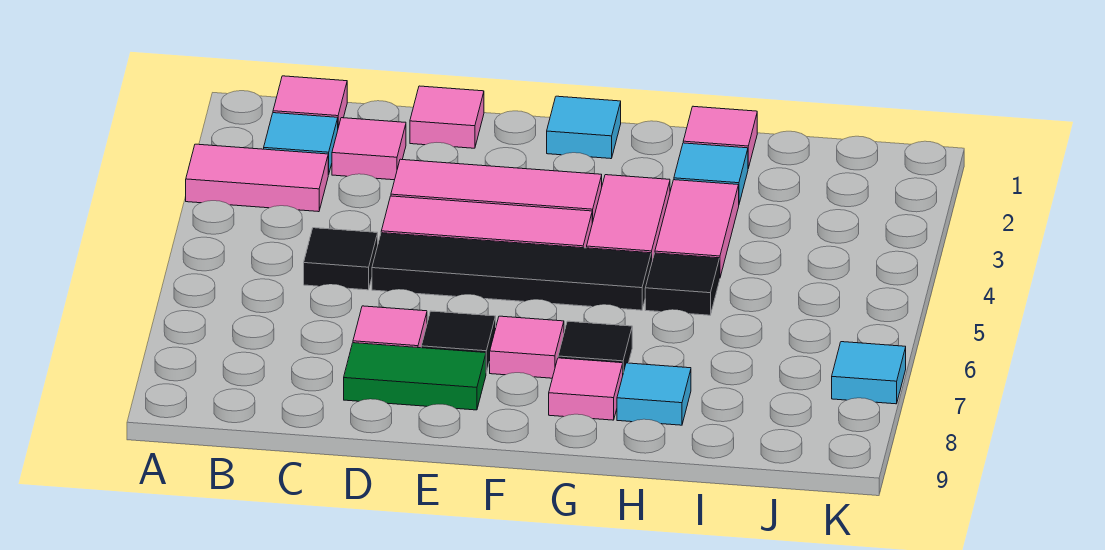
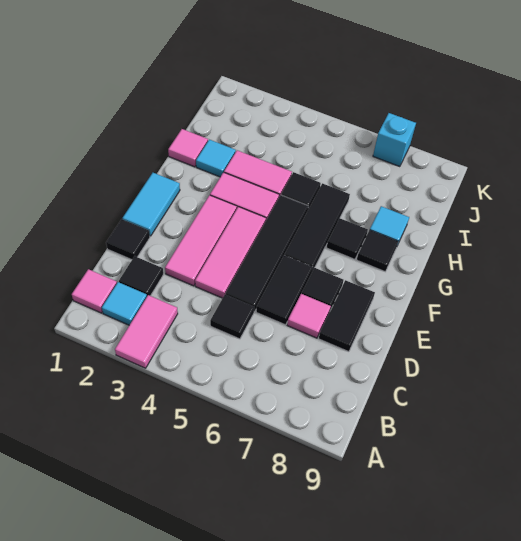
pink tile C2 level 1 -> black tile C2 level 1
pink tile D1 level 1 -> black tile D1 level 1
none -> black tile D6:E6 level 1
green tile D8:E8 level 1 -> black tile D8:E8 level 1
cyan tile F1 level 1 -> cyan tile E1:F1 level 1
none -> black tile F6:H6 level 1
pink tile F7 level 1 -> none
pink tile G8 level 1 -> black tile G8 level 1
cyan tile K7 level 1 -> cyan brick K7 level 1

